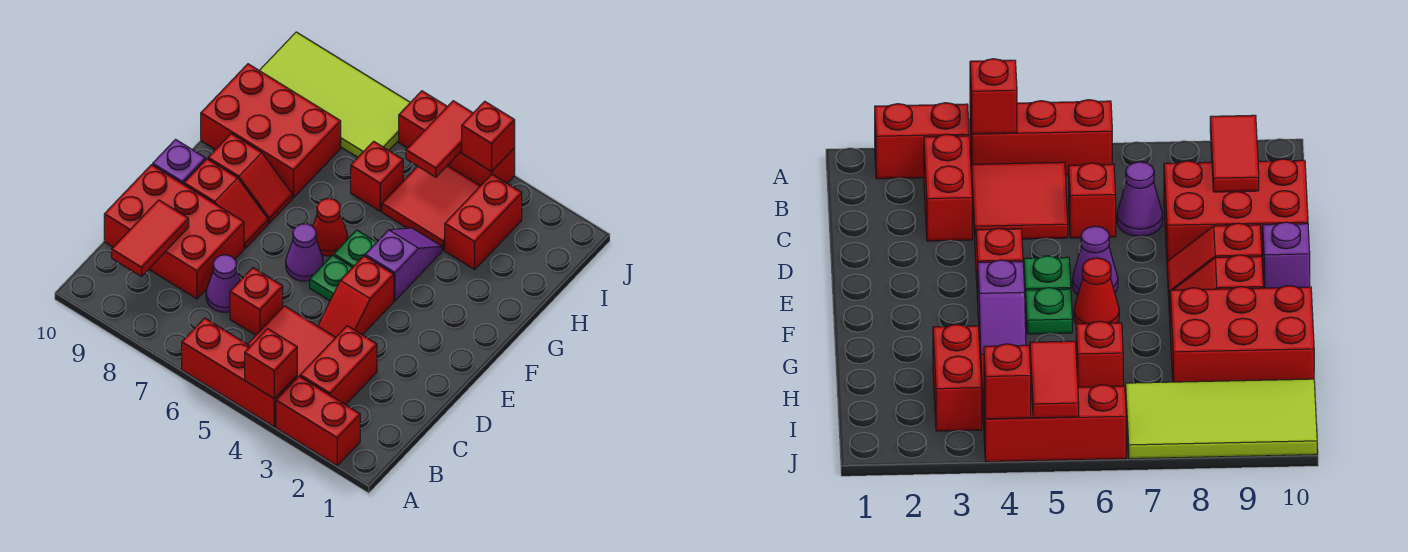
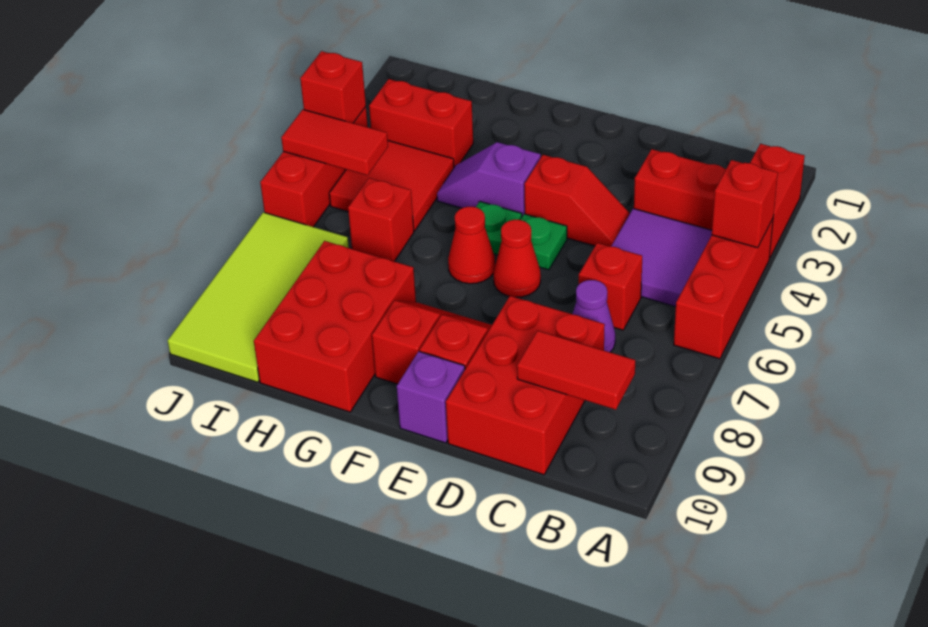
red tile B4:C5 level 1 -> purple tile B4:C5 level 1
purple cone E6 level 1 -> red cone E6 level 1

